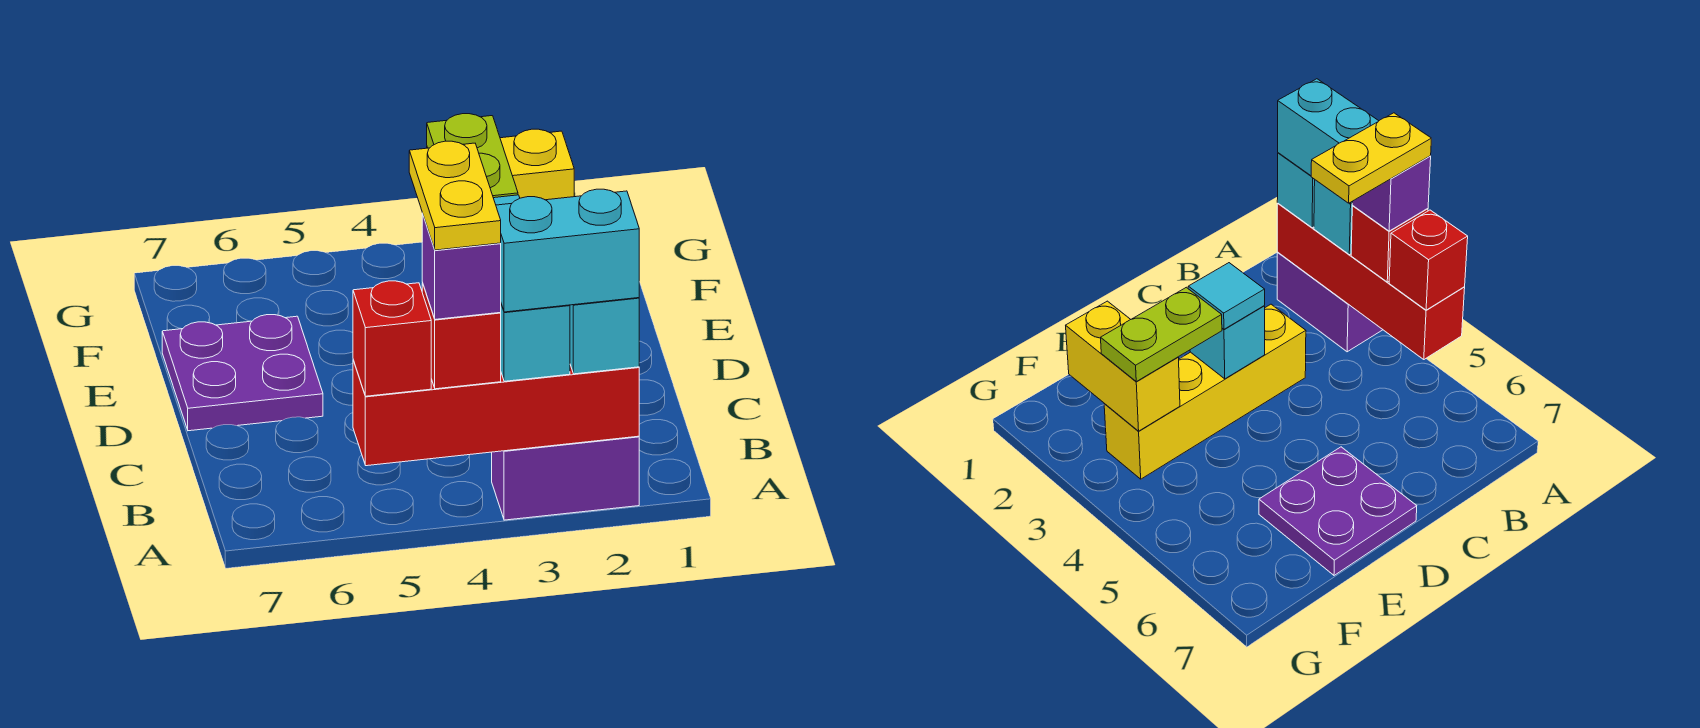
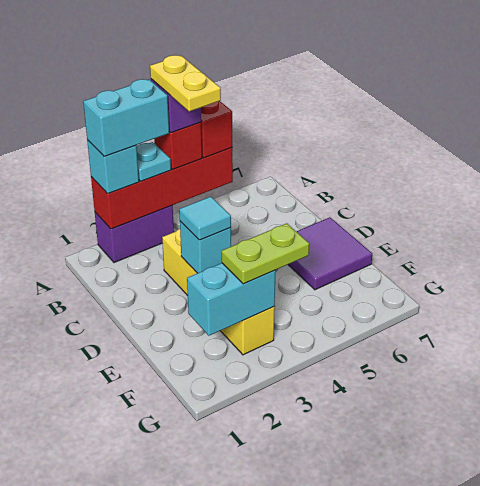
cyan brick A3 level 3 -> cyan plate A3 level 3
purple plate D6:E7 level 1 -> purple tile D6:E7 level 1
lime plate E3:F3 level 3 -> lime plate F3:F4 level 3
yellow brick F2:F3 level 2 -> cyan brick F2:F3 level 2

